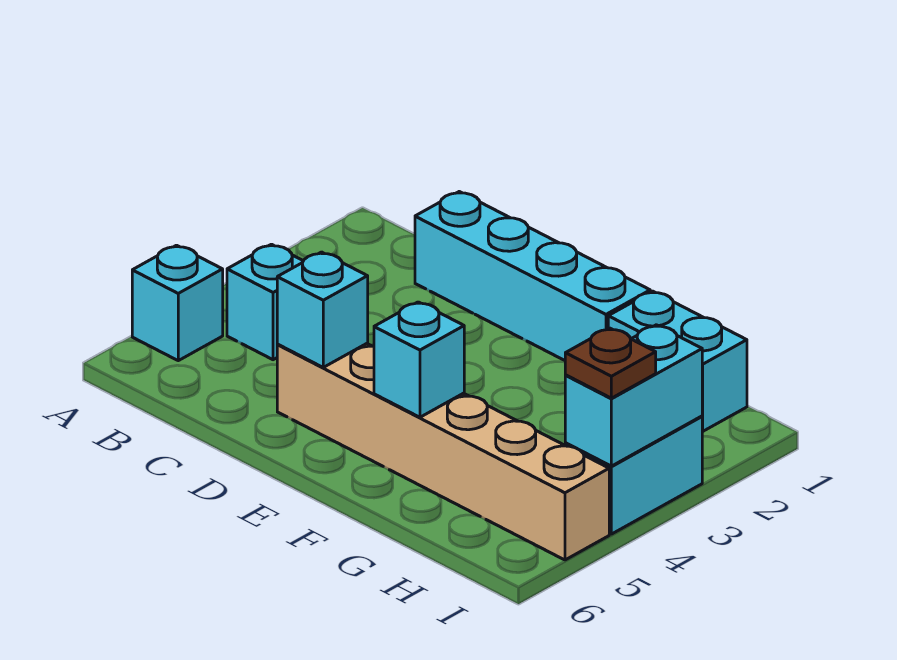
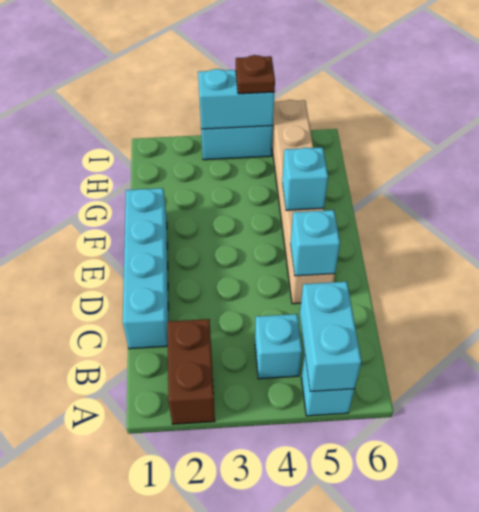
none -> brown brick A2:B2 level 1
cyan brick G1:H1 level 1 -> cyan brick A5:B5 level 2

